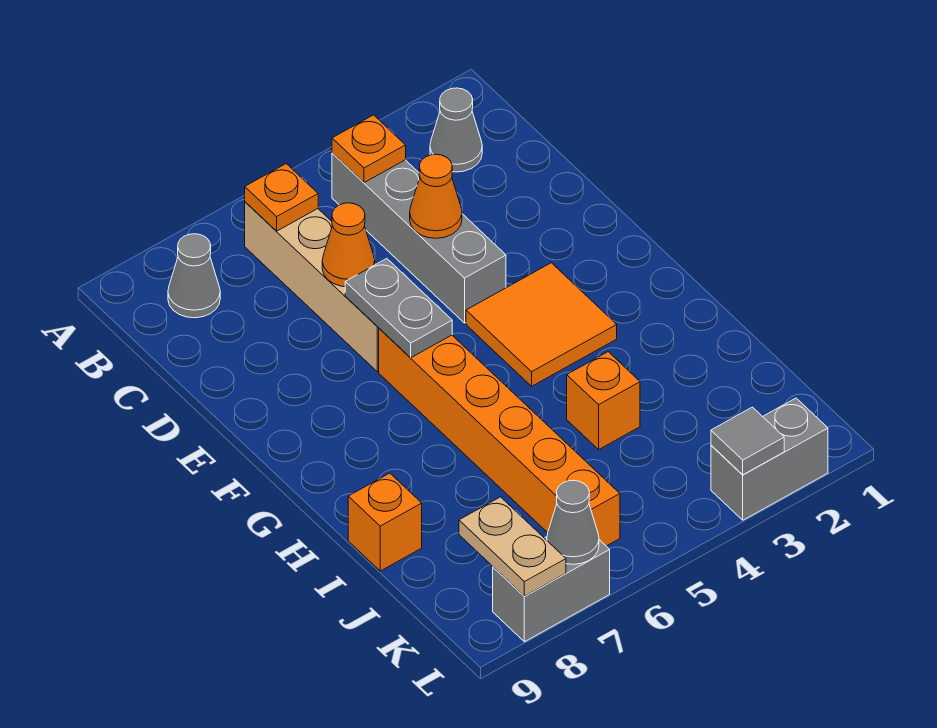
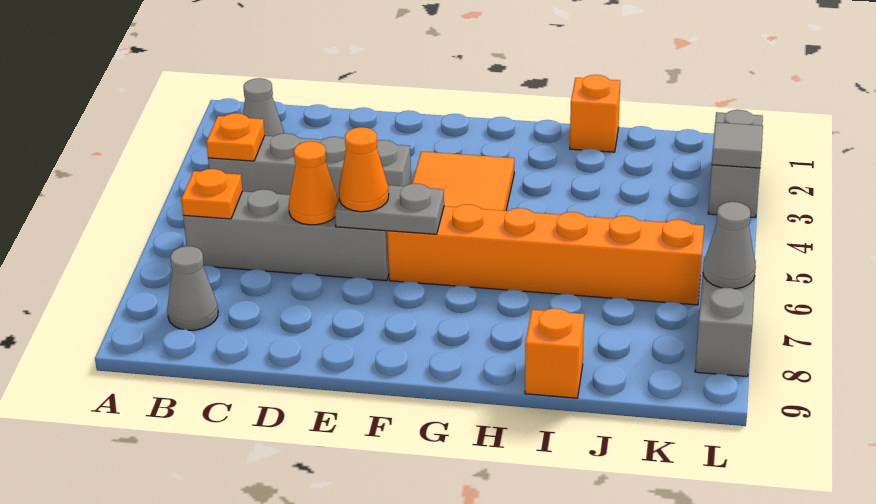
tan brick B6:E6 level 1 -> grey brick B6:E6 level 1
orange cone D4 level 2 -> orange cone E6 level 3
orange brick I4 level 1 -> orange brick I1 level 1
tan plate K8:L8 level 2 -> none

